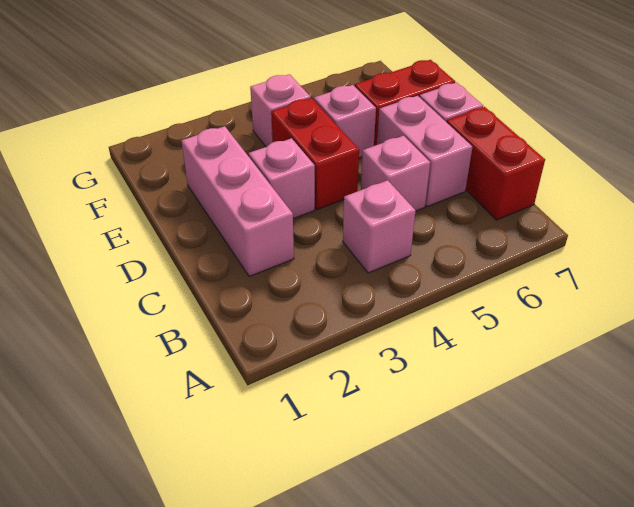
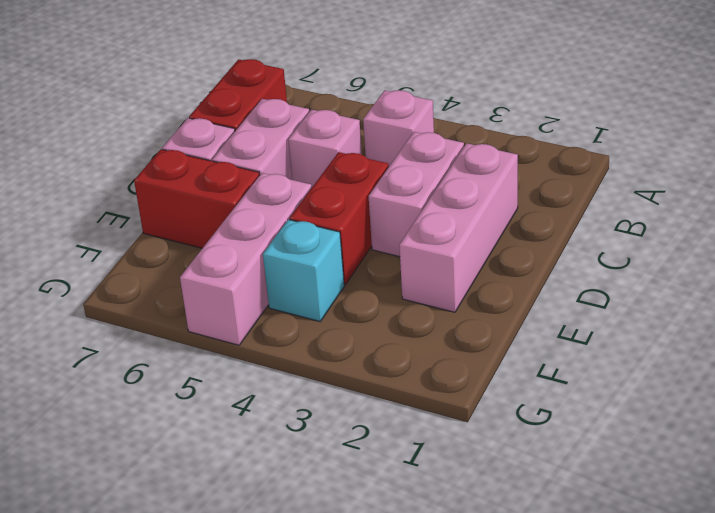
pink brick D3 level 1 -> pink brick C3:D3 level 1
pink brick E5 level 1 -> pink brick E5:G5 level 1
pink brick F4 level 1 -> cyan brick F4 level 1

